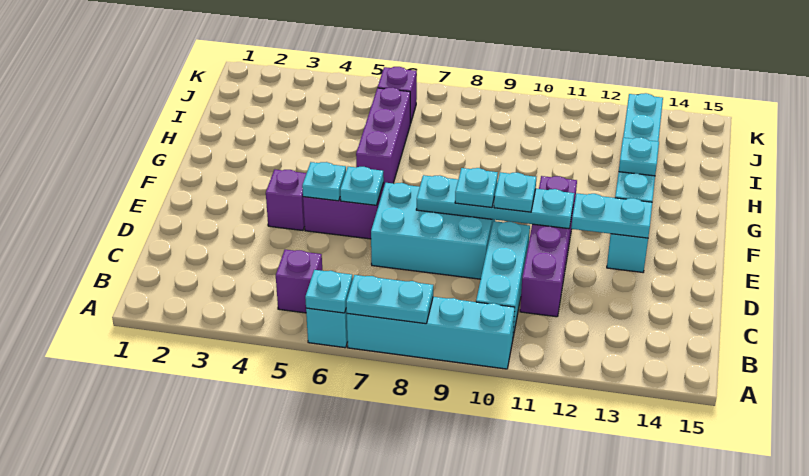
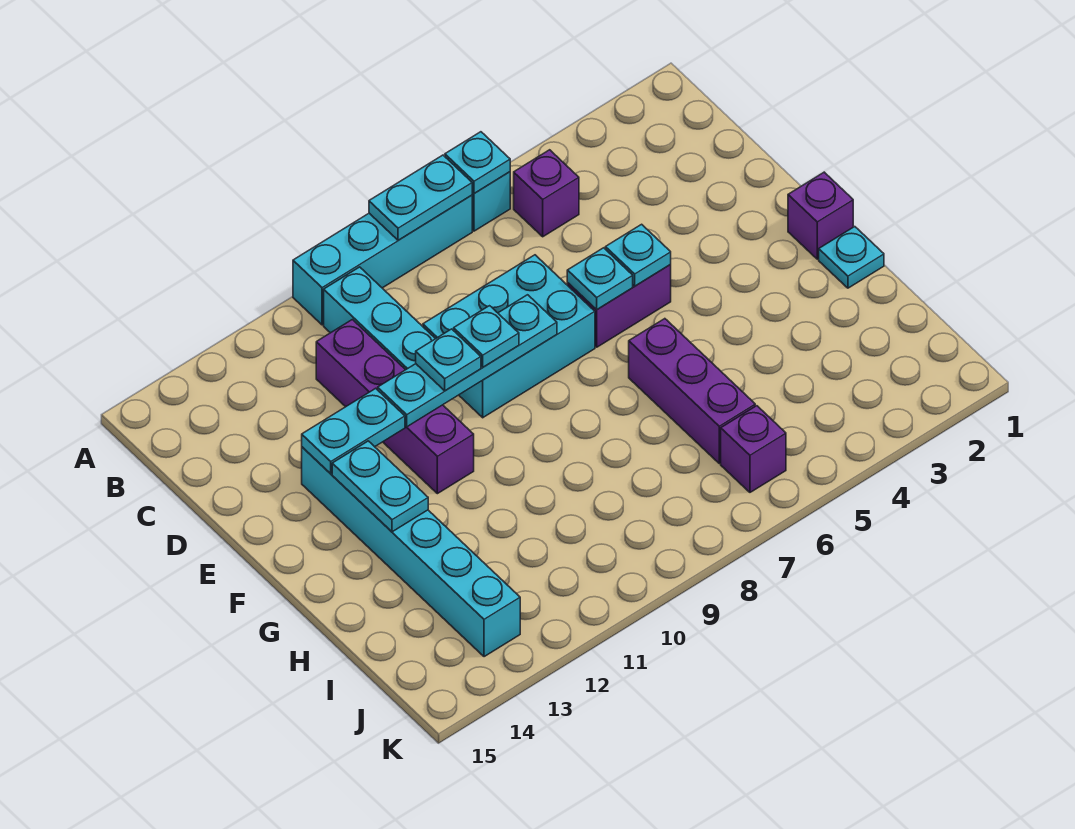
purple brick E4 level 1 -> purple brick F1 level 1
cyan plate G13 level 3 -> cyan plate G1 level 1

